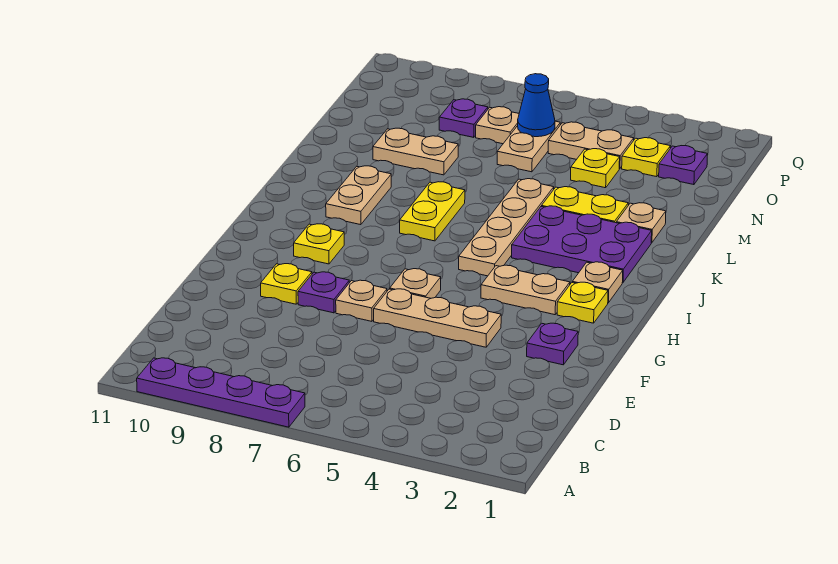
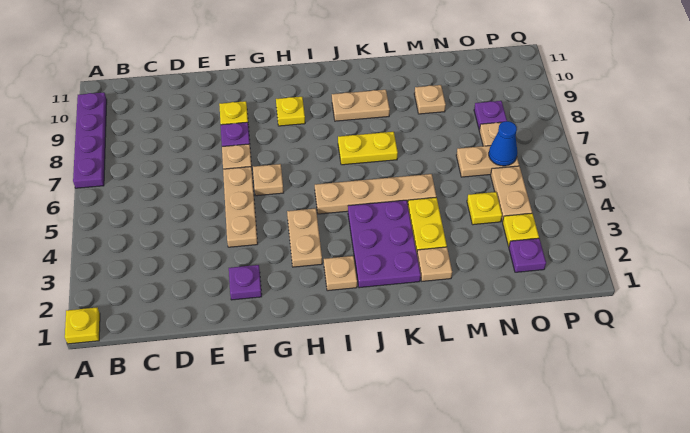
yellow plate H2 level 1 -> yellow plate A1 level 1
tan plate M8:M9 level 1 -> tan plate M9 level 1

